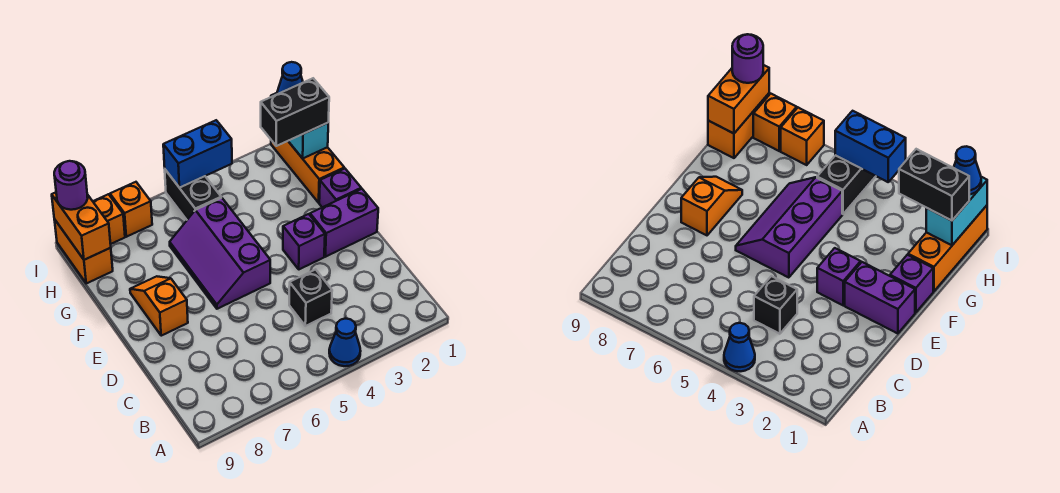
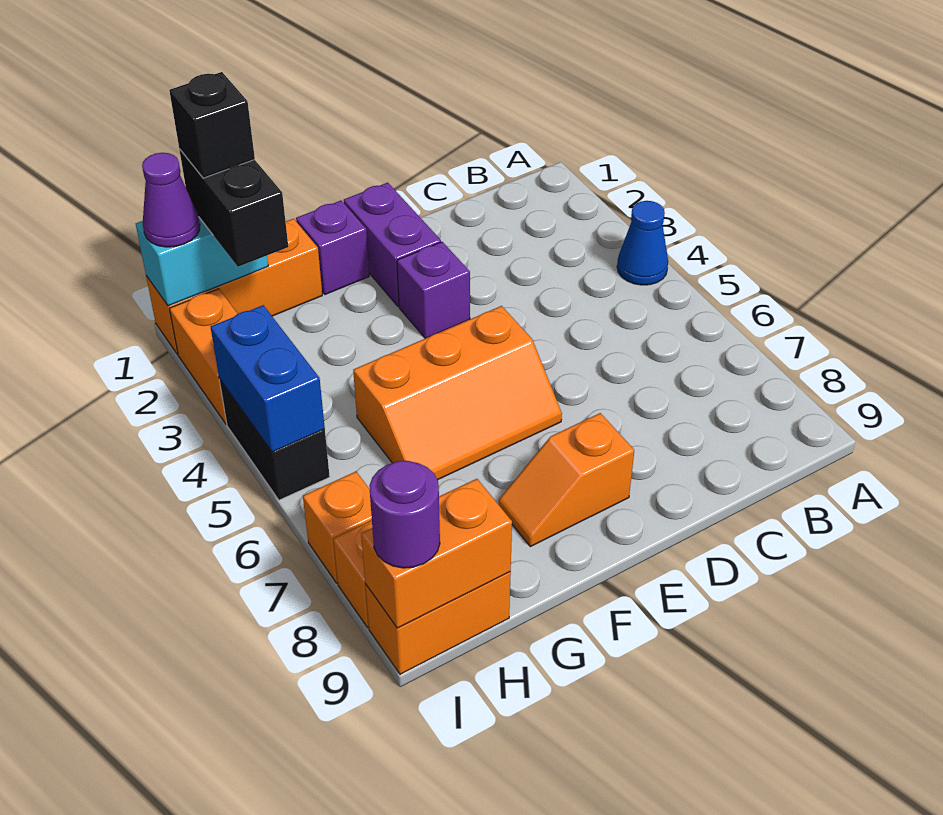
black brick C4 level 1 -> black brick H1 level 4
purple slope E5:G6 level 1 top 5 -> orange slope E5:G6 level 1 top 5
black brick H5:I5 level 1 -> black brick I4:I5 level 1
blue cone I1 level 3 -> purple cone I1 level 3
none -> orange brick I2:I3 level 1

